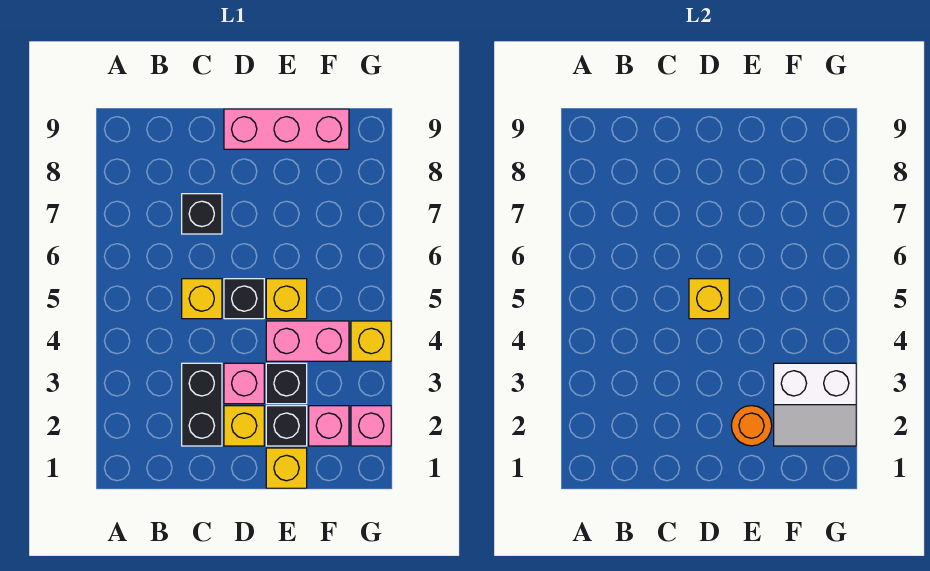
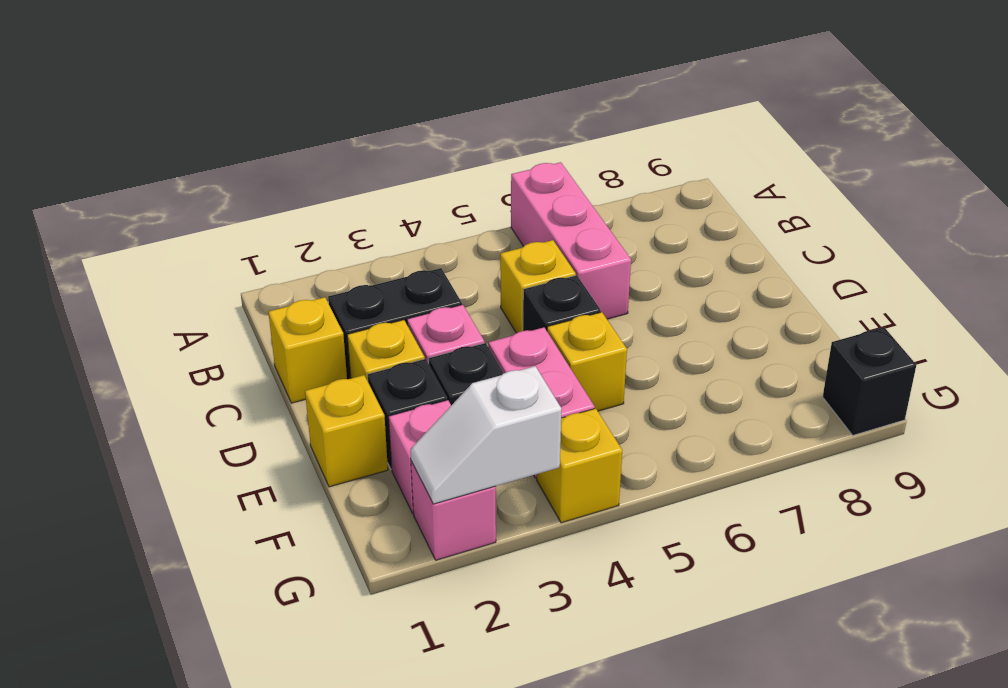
black brick C7 level 1 -> black brick G9 level 1
yellow brick D5 level 2 -> yellow brick C1 level 1
pink brick D9:F9 level 1 -> pink brick A6:C6 level 1
orange round brick E2 level 2 -> none
white slope F2:G3 level 2 top 3 -> white slope G2:G3 level 2 top 3

